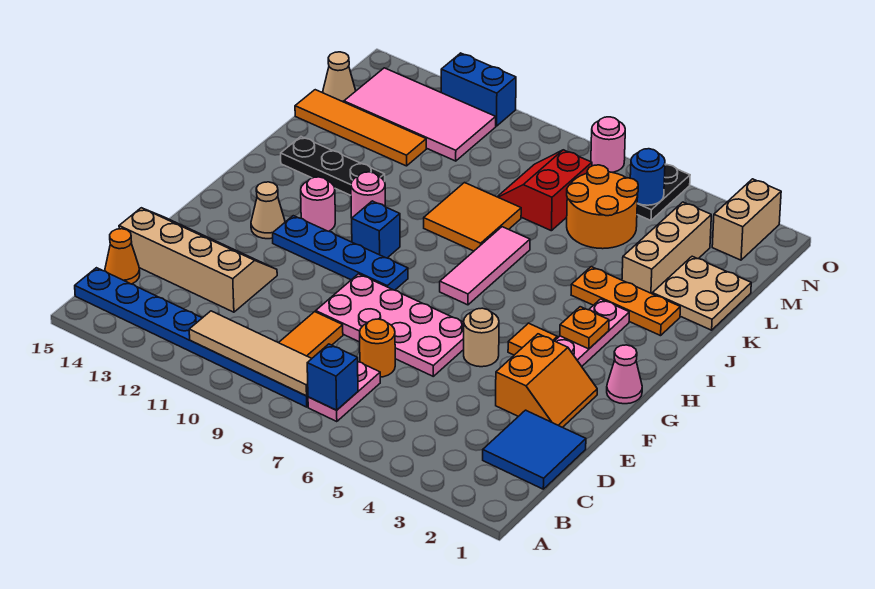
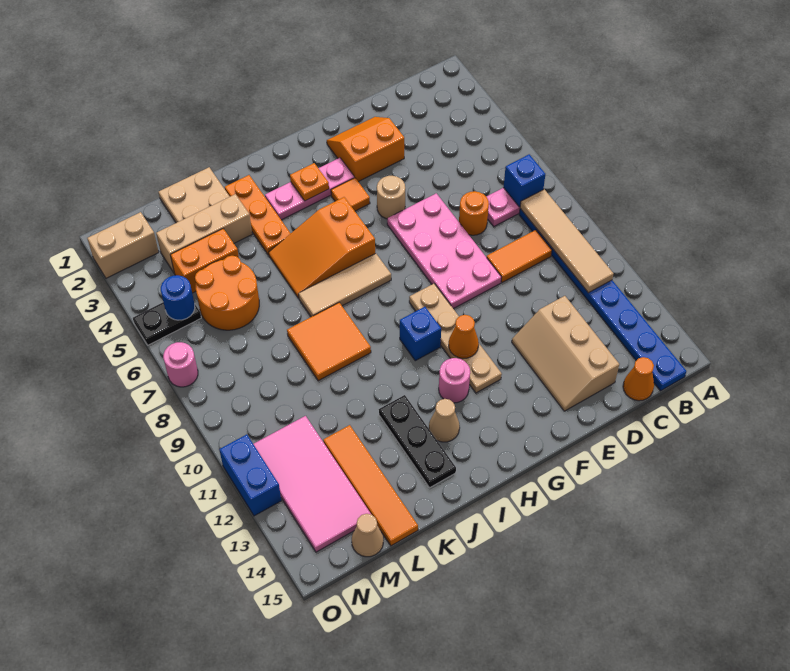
blue tile C1:D2 level 1 -> none
tan slope D12:E15 level 1 top D -> tan slope D12:E14 level 1 top D
pink cone G1 level 1 -> none
blue plate G9:G12 level 1 -> tan plate G9:G12 level 1
none -> orange cone G11 level 2
tan cone G13 level 1 -> tan cone I13 level 1
none -> orange slope H5:J6 level 1 top H
pink tile H7:J7 level 1 -> tan tile H7:J7 level 1
pink round brick I11 level 1 -> none
none -> orange brick L4:M4 level 1
red slope L7:M8 level 1 top 7 -> none

